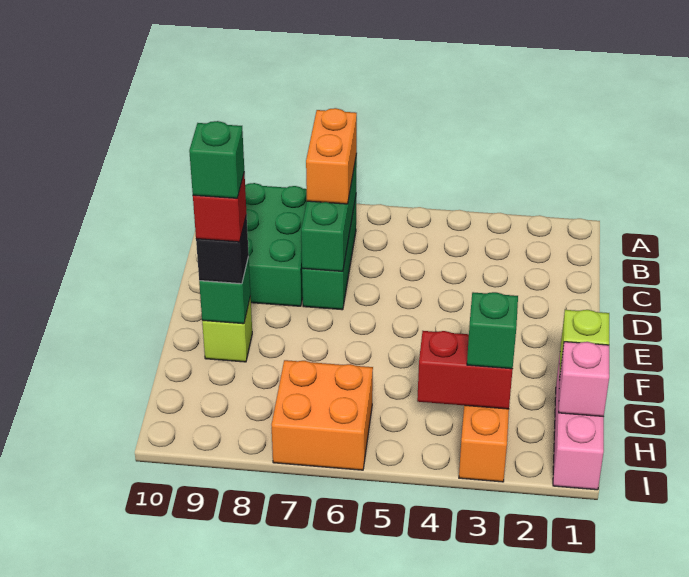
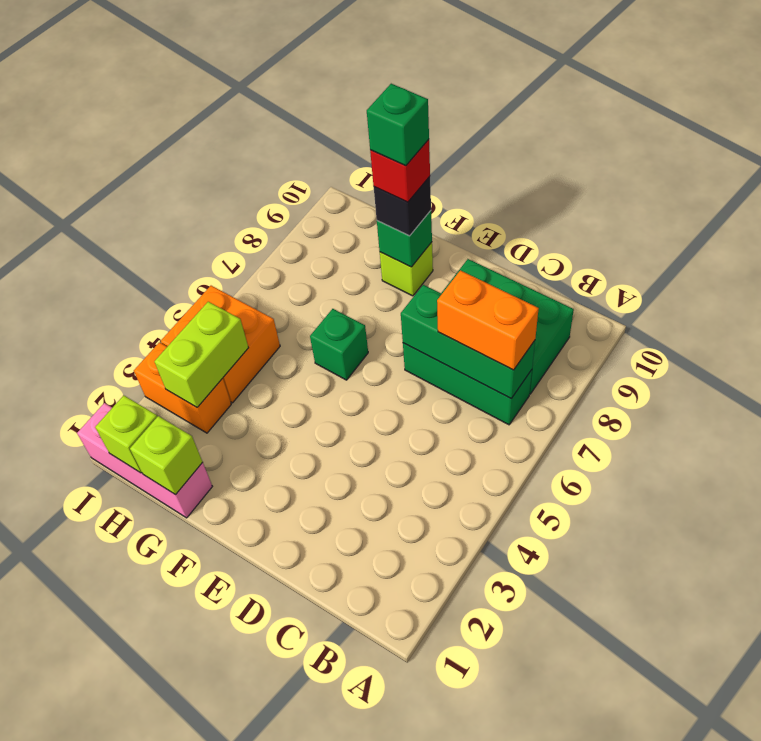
pink brick H1 level 2 -> lime brick H1 level 2
red brick H3:H4 level 2 -> lime brick H3:H4 level 2
green brick H3 level 3 -> green brick F6 level 1
orange brick H6:I7 level 1 -> orange brick H4:I5 level 1

